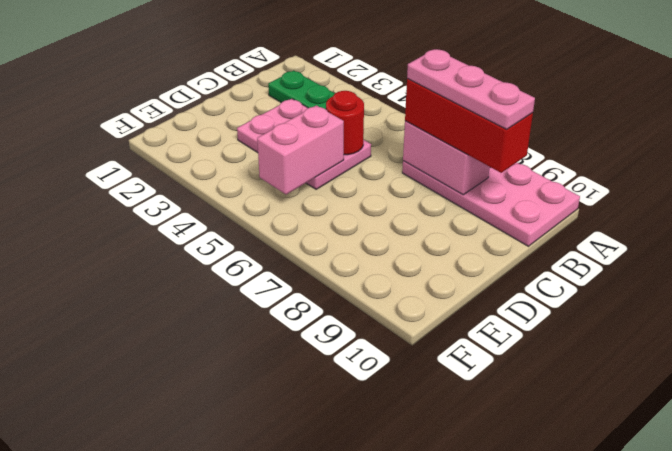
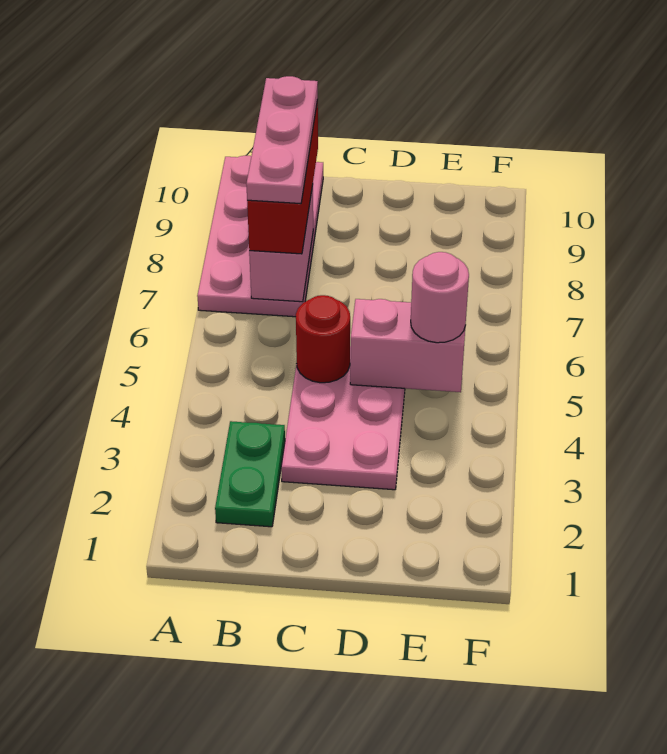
none -> pink round brick E5 level 3

